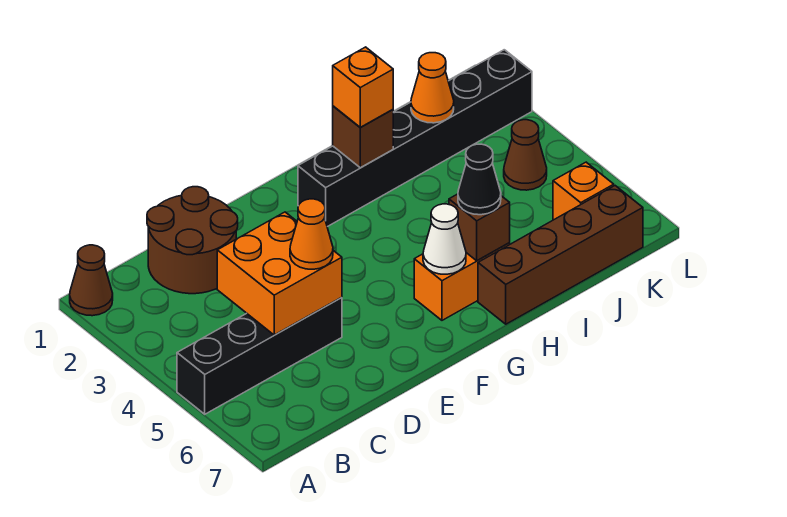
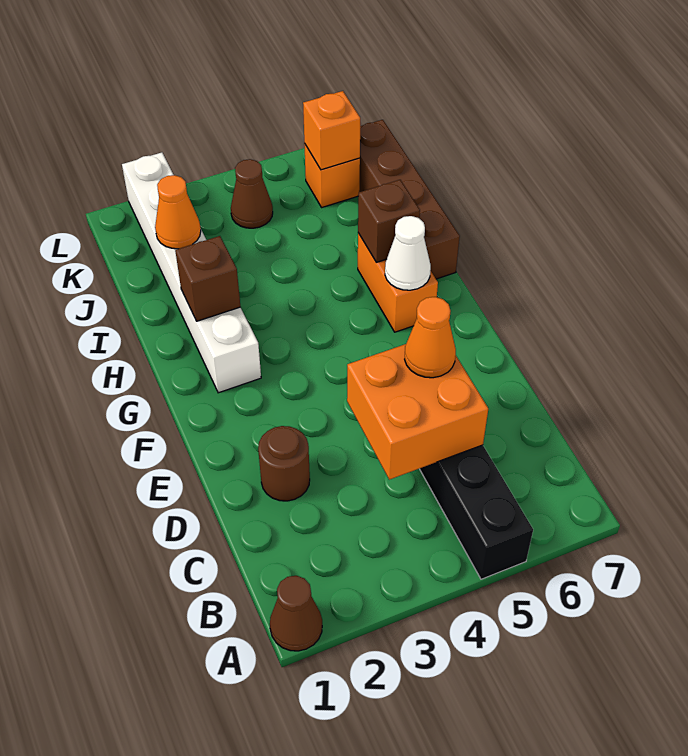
brown round brick C1:D2 level 1 -> brown round brick D2 level 1
black brick G2:L2 level 1 -> white brick G2:L2 level 1
orange brick H2 level 3 -> orange brick K6 level 2
black cone H6 level 3 -> none

